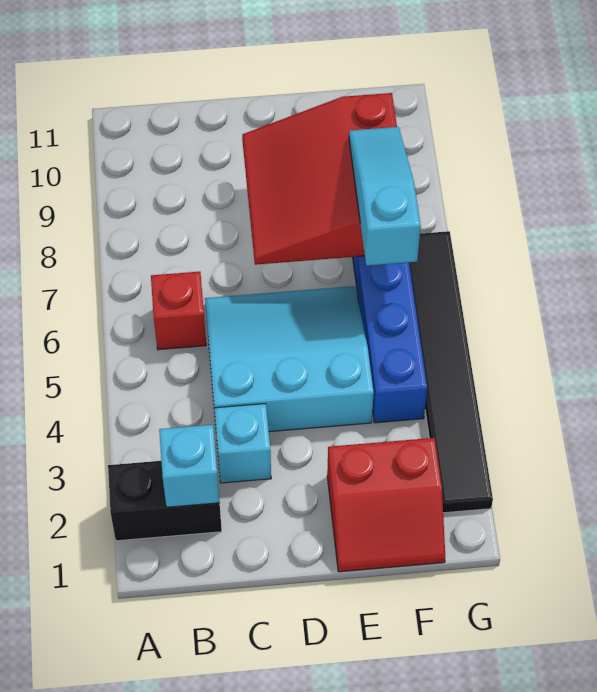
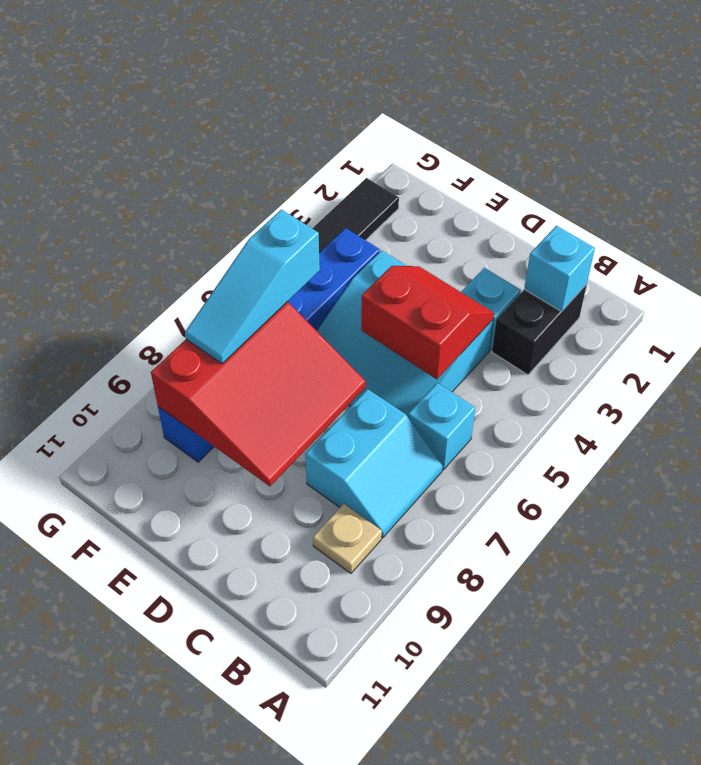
black brick A2:B2 level 1 -> black brick B2:B3 level 1
red brick B6 level 1 -> cyan brick B6 level 1
none -> cyan slope B7:C8 level 1 top C
none -> tan plate B9 level 1
red slope E1:F2 level 1 top 2 -> red slope C4:D5 level 2 top 5

